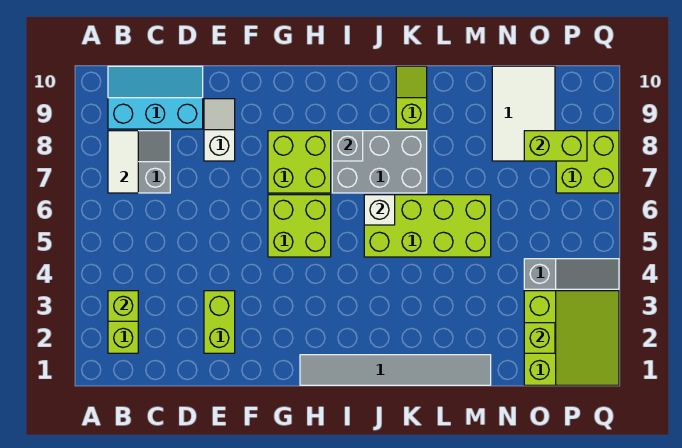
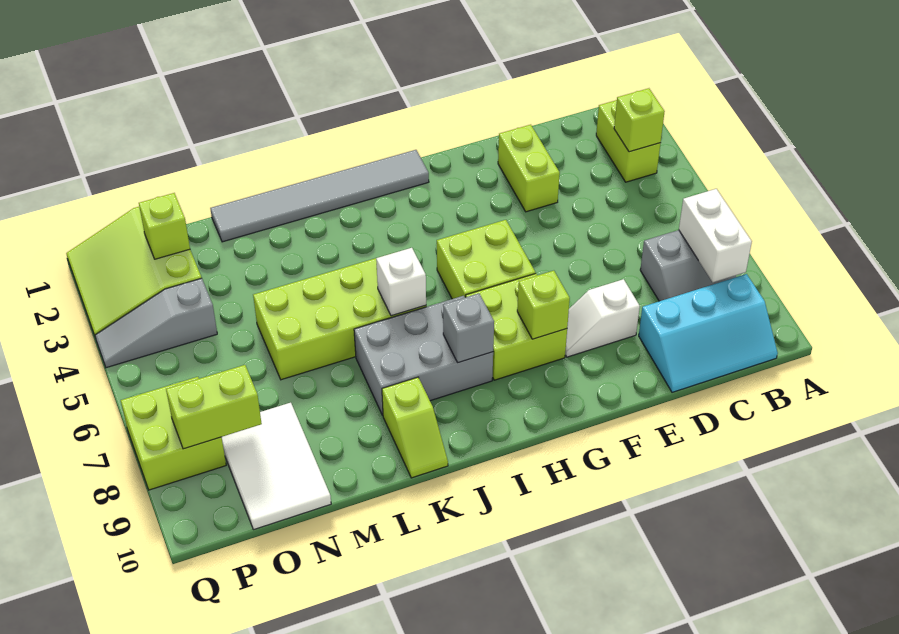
white tile B7:B8 level 2 -> white brick B7:B8 level 2
white slope E8:E9 level 1 top 8 -> white slope E8:F8 level 1 top E
none -> lime brick G8 level 2

